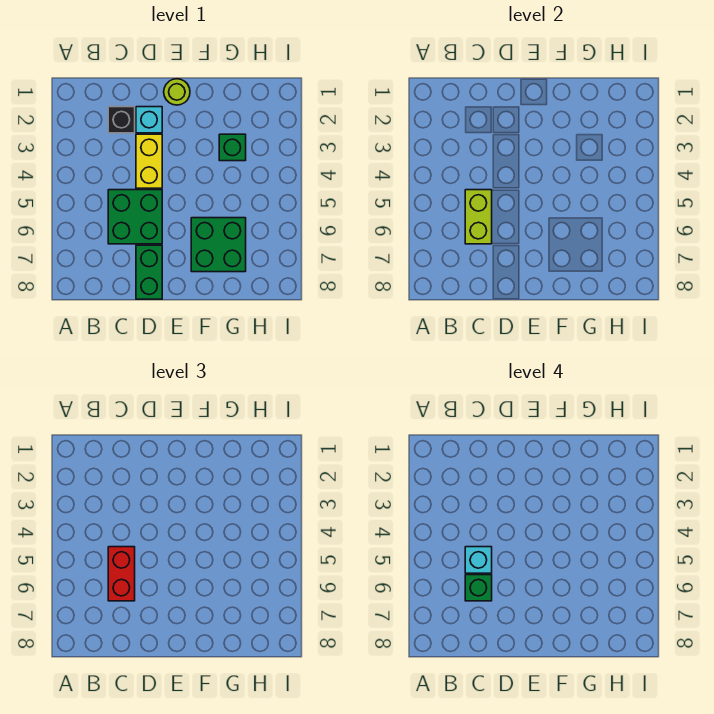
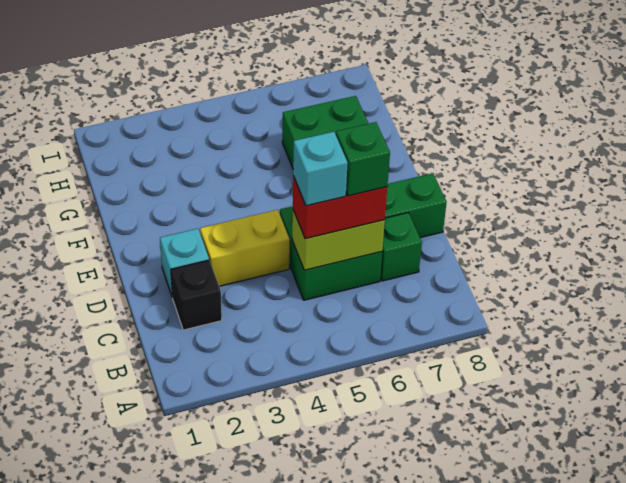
lime round brick E1 level 1 -> none
green brick G3 level 1 -> green brick C7 level 1

